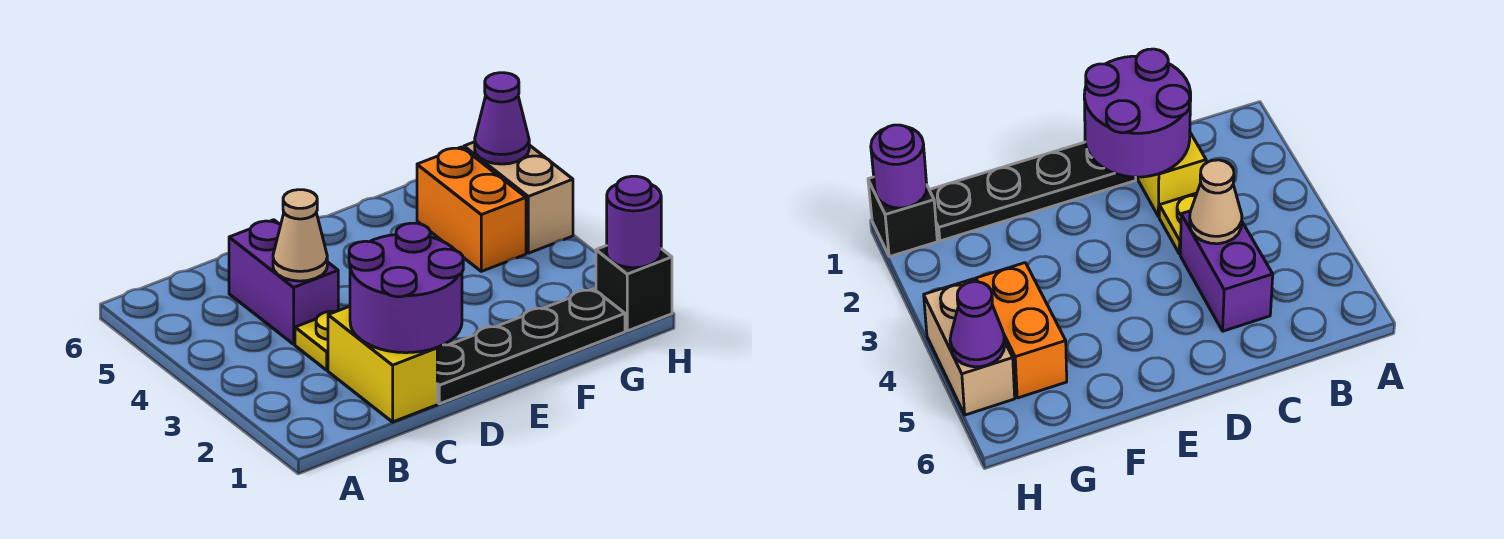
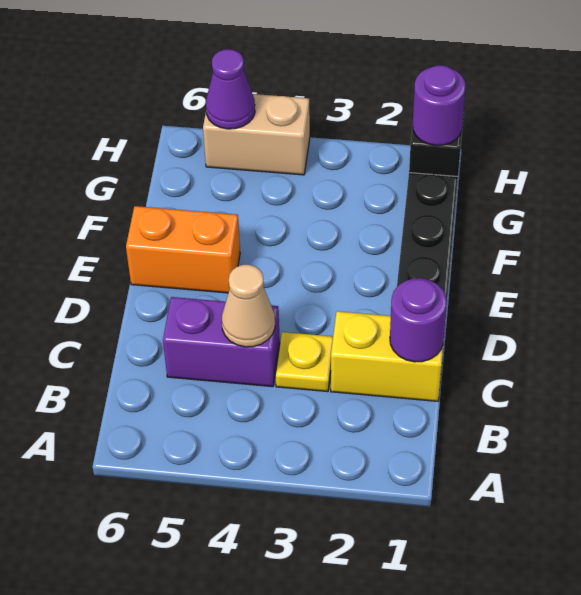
purple round brick C1:D2 level 2 -> purple round brick C1 level 2
orange brick G4:G5 level 1 -> orange brick E5:E6 level 1

